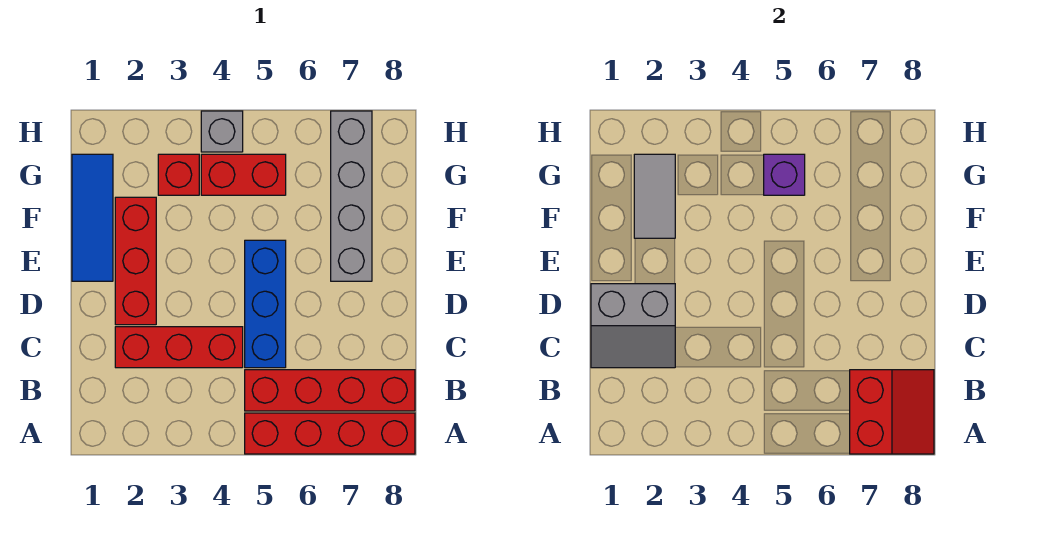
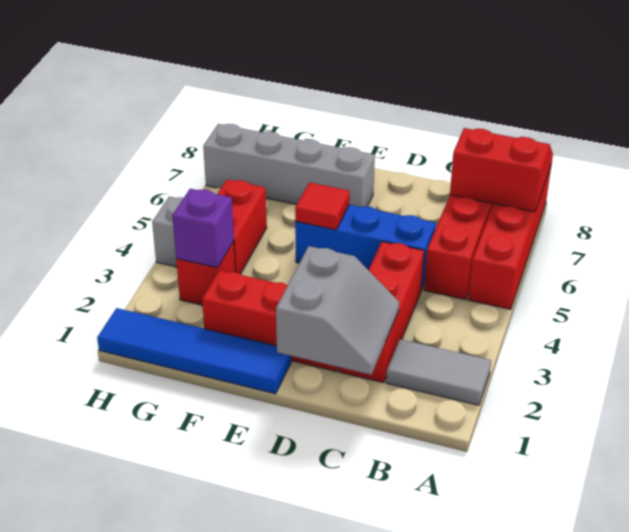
blue tile E1:G1 level 1 -> blue tile E1:H1 level 1
none -> red tile E5 level 2
grey tile F2:G2 level 2 -> grey tile A2:B2 level 1
purple brick G5 level 2 -> purple brick G3 level 2

